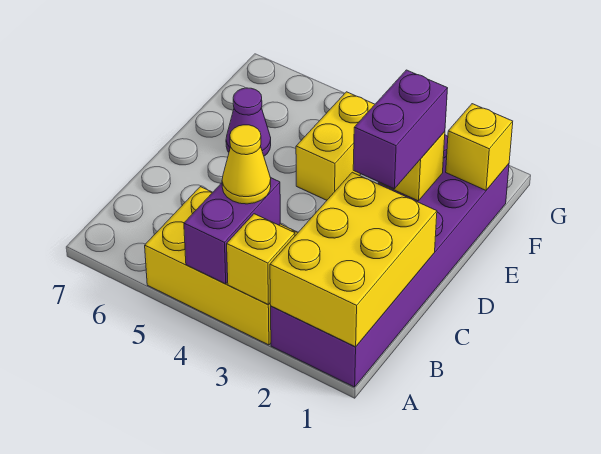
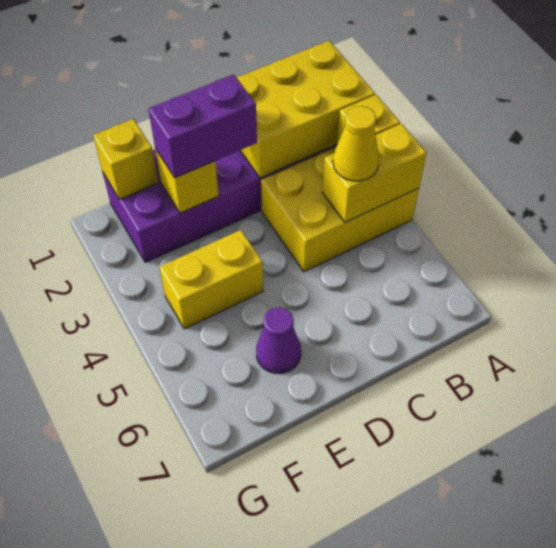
yellow brick A3:B5 level 1 -> yellow brick A3:C4 level 1
purple brick A4:B4 level 2 -> yellow brick A4:B4 level 2

